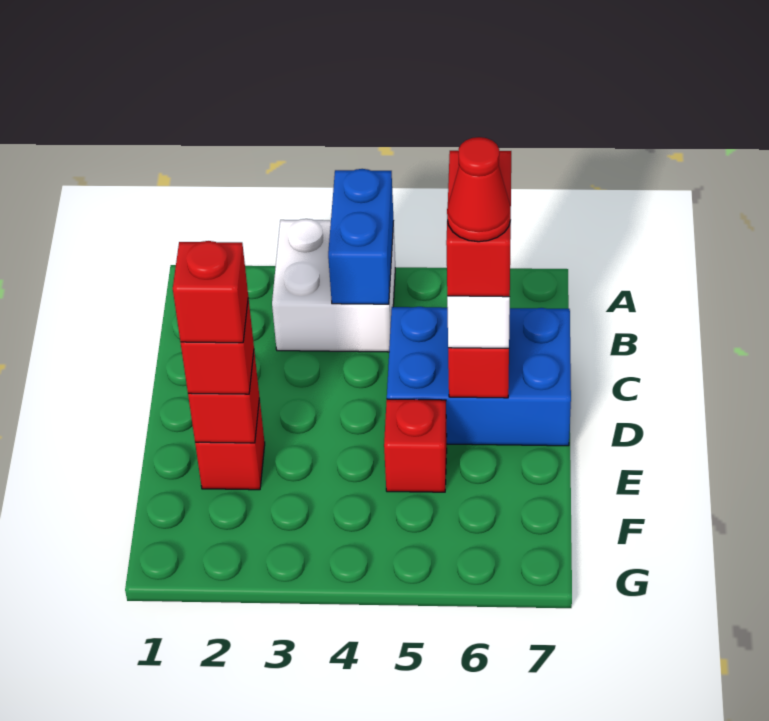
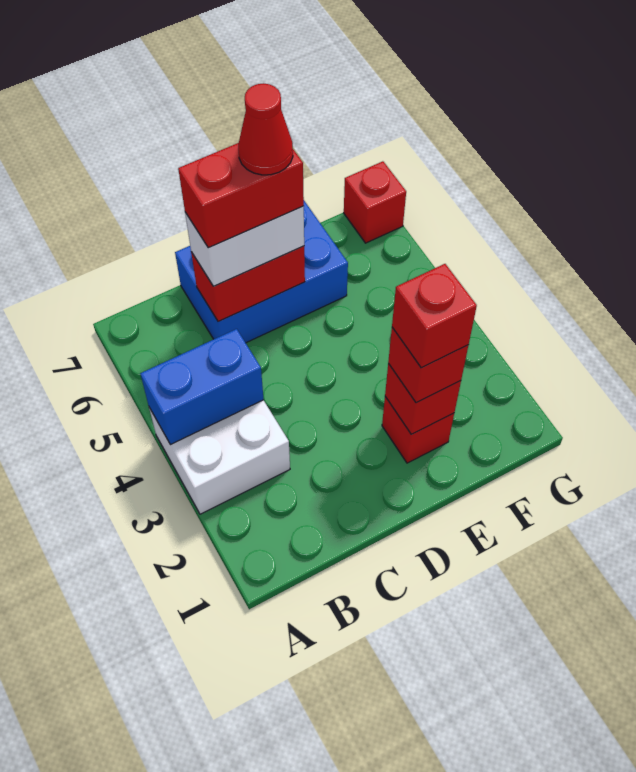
blue brick C5:D7 level 1 -> blue brick C6:E7 level 1
red brick E5 level 1 -> red brick G7 level 1

